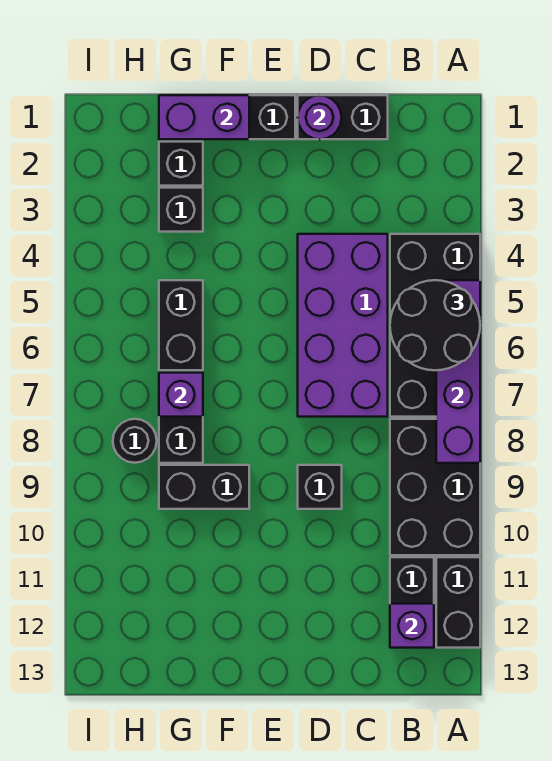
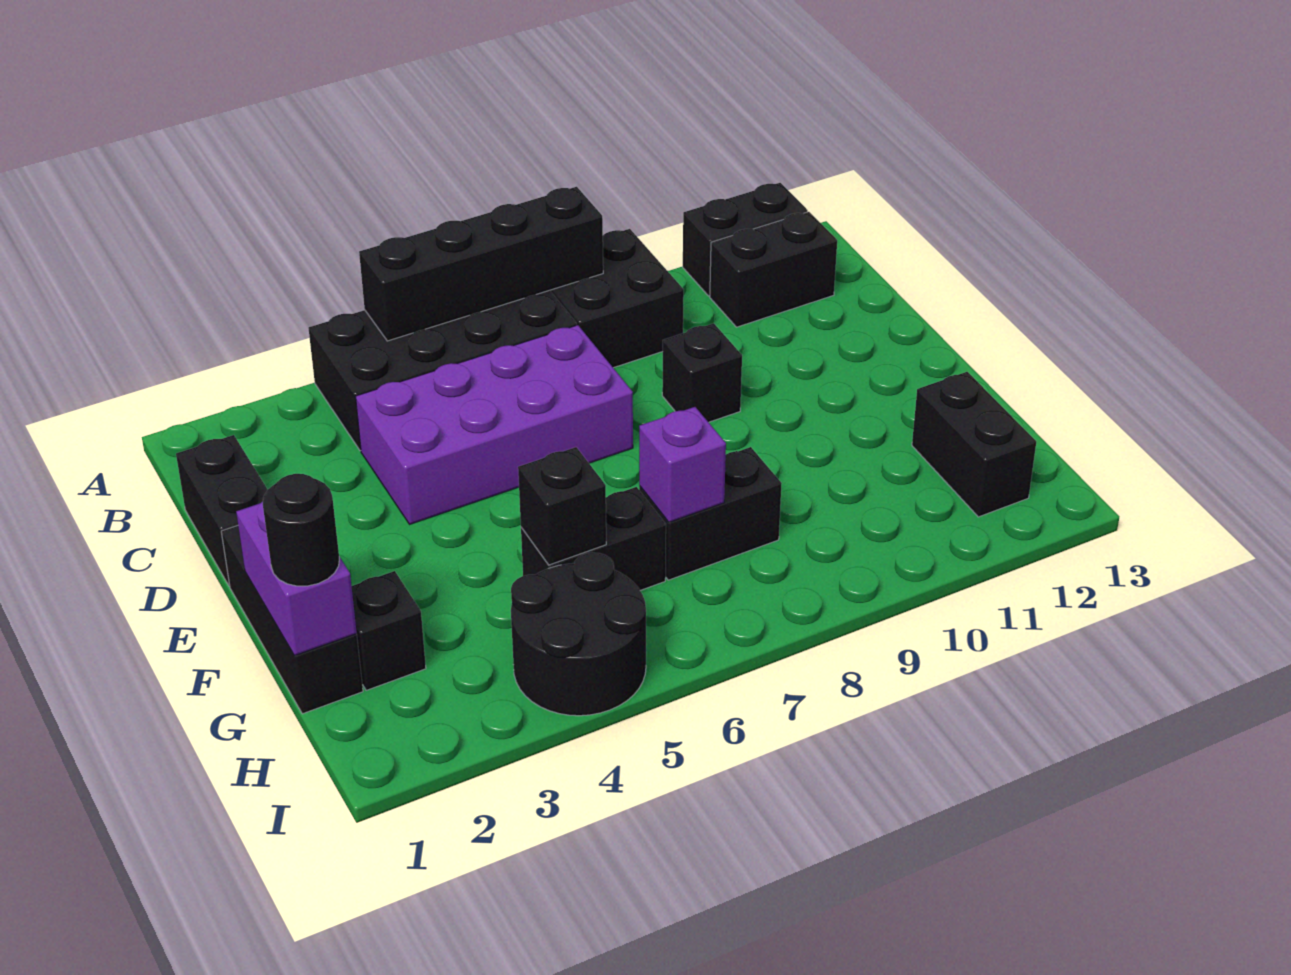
purple brick A5:A8 level 2 -> black brick A5:A8 level 2
black round brick A5:B6 level 3 -> black round brick H4:I5 level 1
black brick A8:B10 level 1 -> black brick A8:B9 level 1
purple brick B12 level 2 -> none
purple round brick D1 level 2 -> none
black brick F9:G9 level 1 -> black brick G12:H12 level 1
black brick G3 level 1 -> black brick G5 level 2
black round brick H8 level 1 -> black round brick G1 level 3

